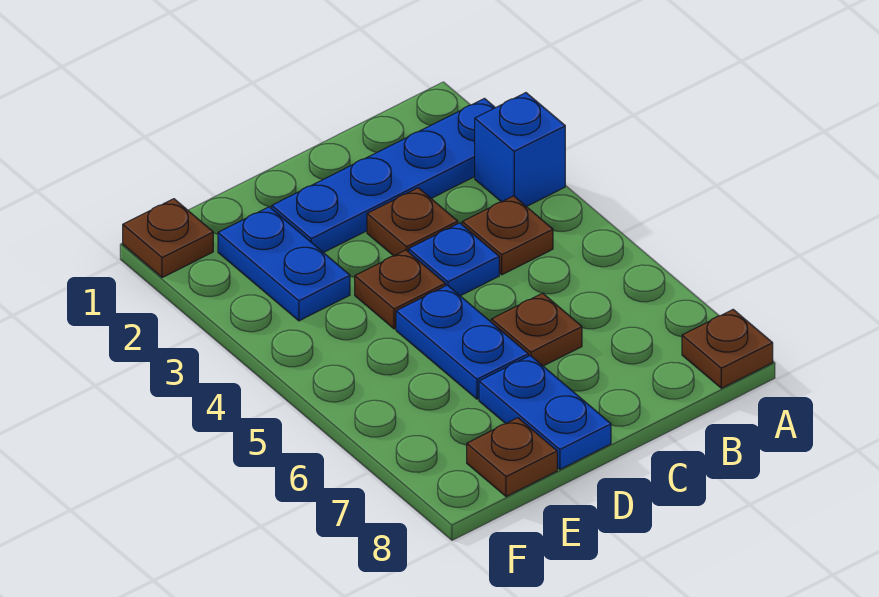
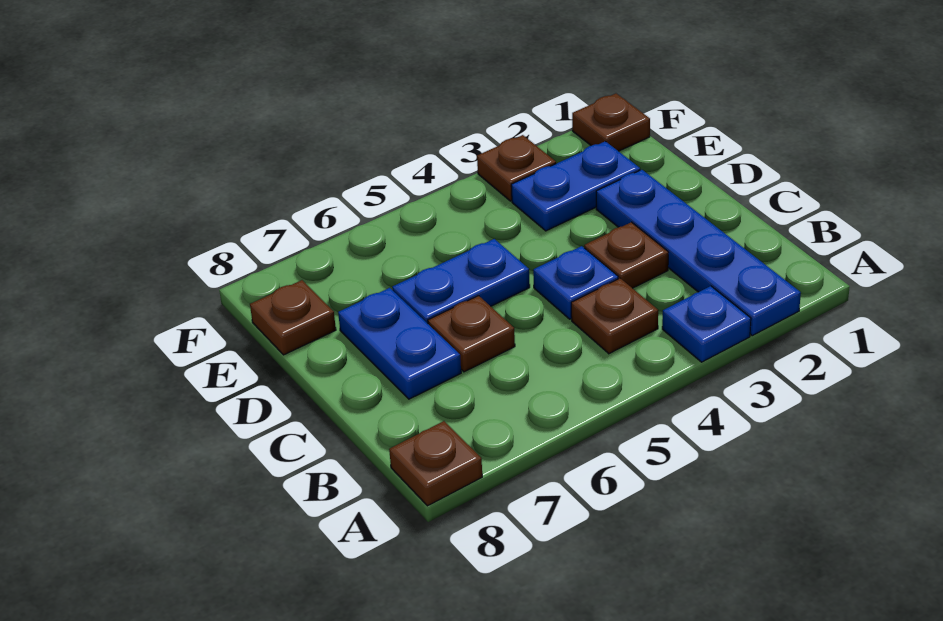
blue brick A3 level 1 -> blue plate A3 level 1
brown plate D4 level 1 -> brown plate F3 level 1
blue plate D7:D8 level 1 -> blue plate C7:D7 level 1

